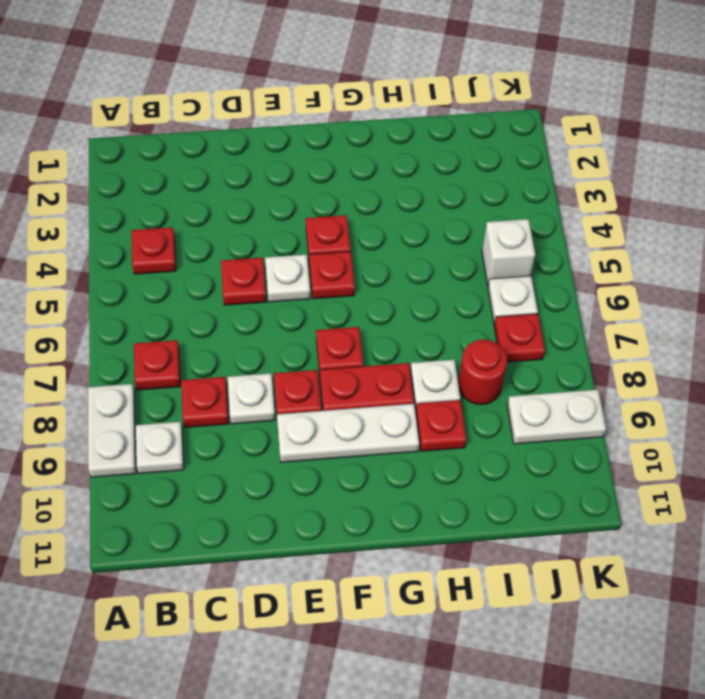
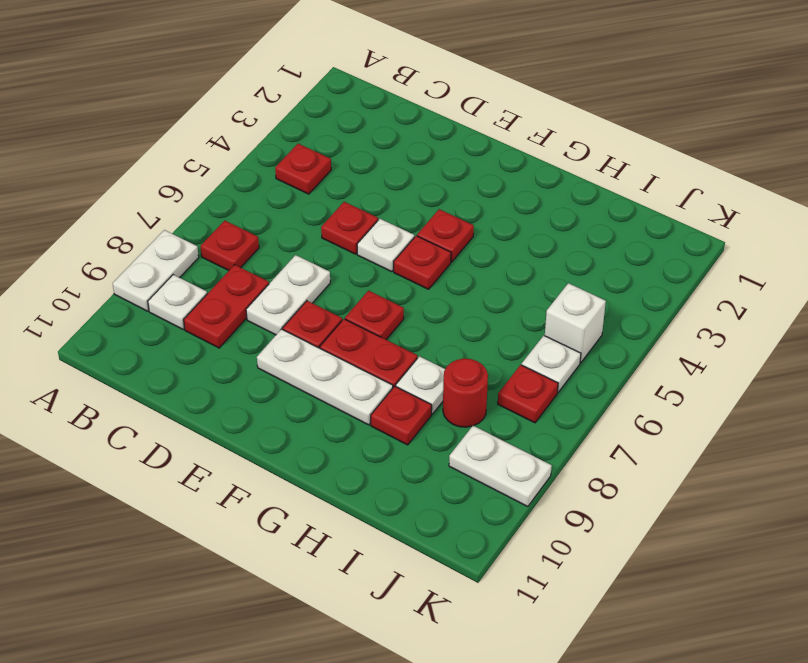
red plate C8 level 1 -> red plate C8:C9 level 1
white plate D8 level 1 -> white plate D7:D8 level 1

